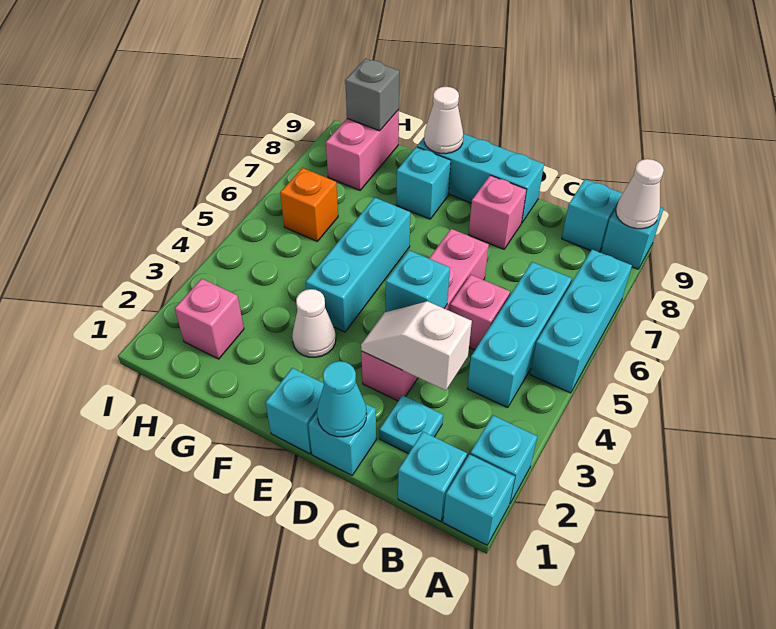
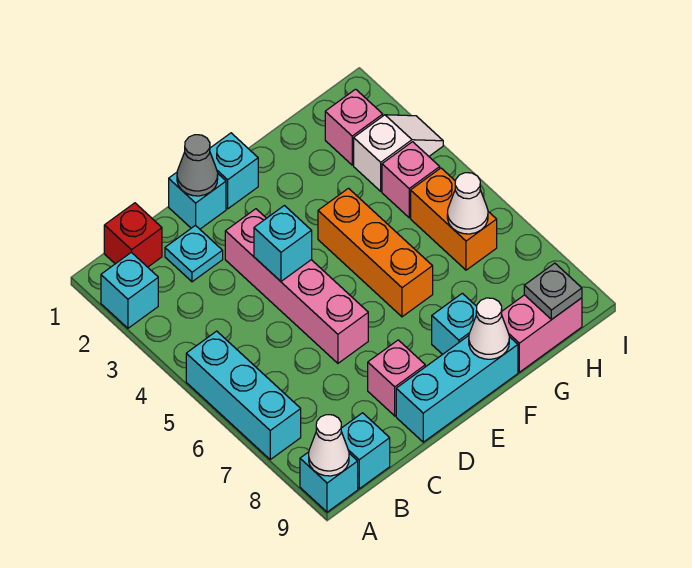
cyan brick A1 level 1 -> none
cyan brick B1 level 1 -> red brick B1 level 1
cyan brick B4:B6 level 1 -> none
white slope C3:D3 level 2 top C -> white slope H3:I3 level 1 top H
pink brick C5 level 1 -> pink brick H4 level 1
cyan cone D1 level 2 -> grey cone D1 level 2
white cone F3 level 1 -> white cone H6 level 2
cyan brick F4:F6 level 1 -> orange brick F4:F6 level 1
orange brick H6 level 1 -> orange brick H5:H6 level 1
pink brick H8:H9 level 1 -> pink brick G9:H9 level 1
grey brick H9 level 2 -> grey plate H9 level 2

